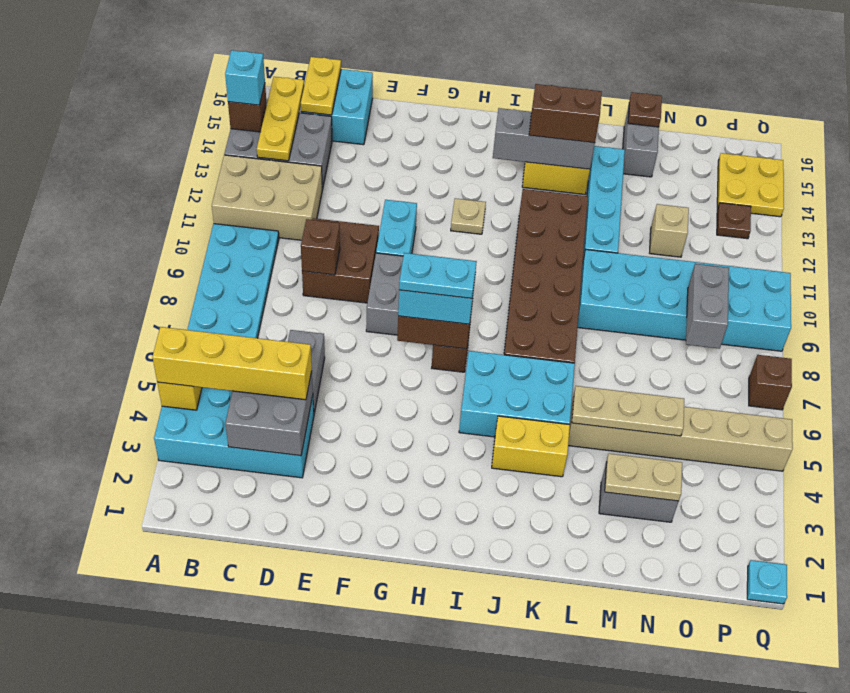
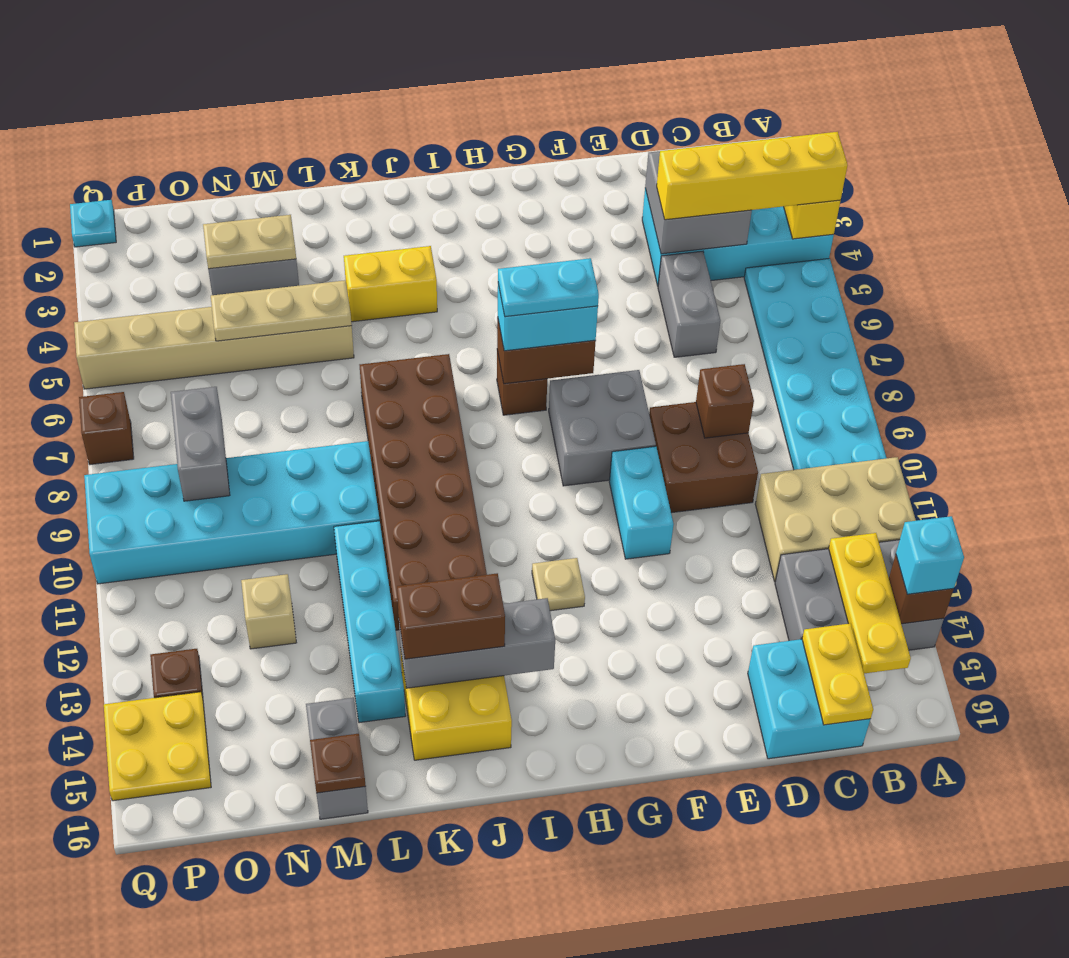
cyan brick I5:K6 level 1 -> none

